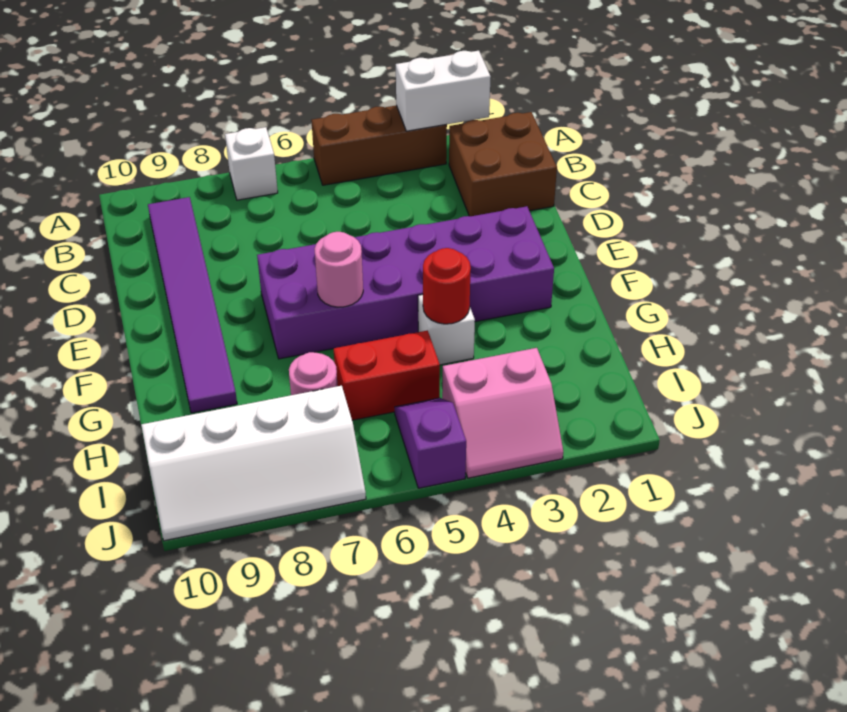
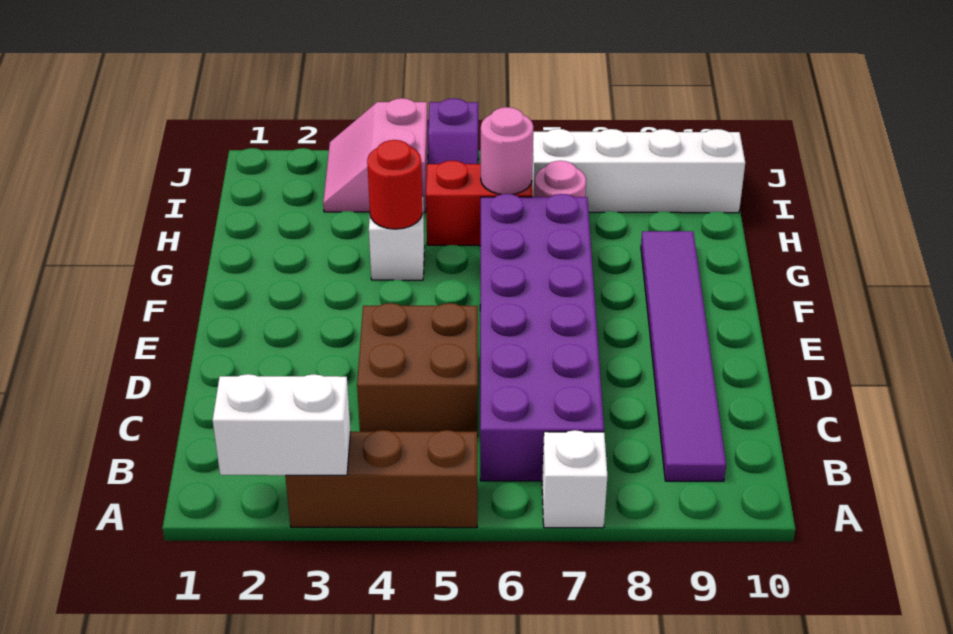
brown brick B1:C2 level 1 -> brown brick C4:D5 level 1
purple brick E2:F7 level 1 -> purple brick B6:G7 level 1
pink round brick F6 level 2 -> pink round brick H6 level 2
pink slope I3:J4 level 1 top I -> pink slope I3:J4 level 1 top 4

